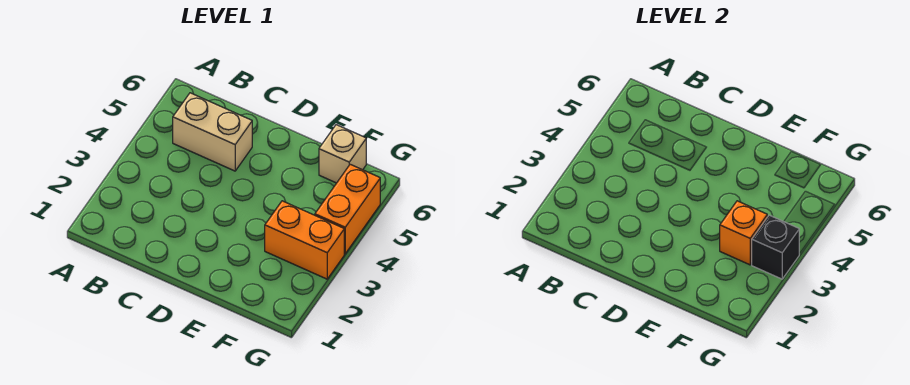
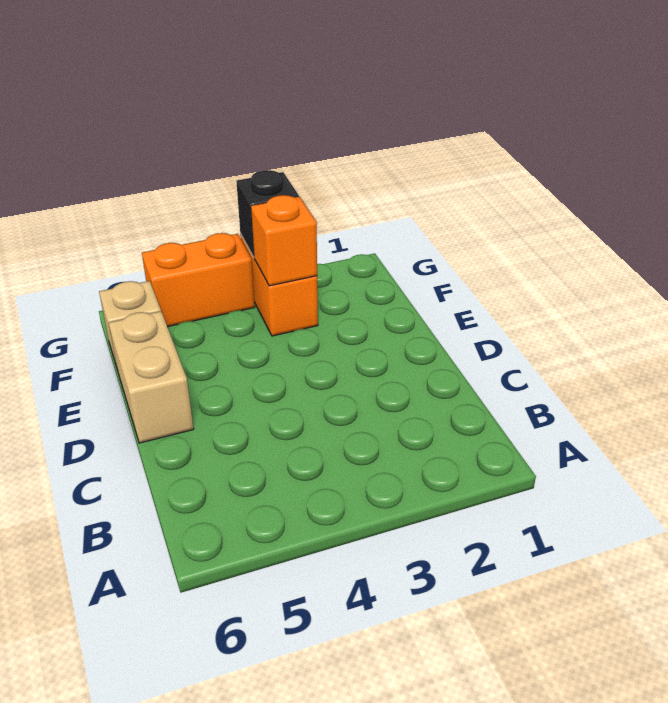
tan brick B5:C5 level 1 -> tan brick D6:E6 level 1

